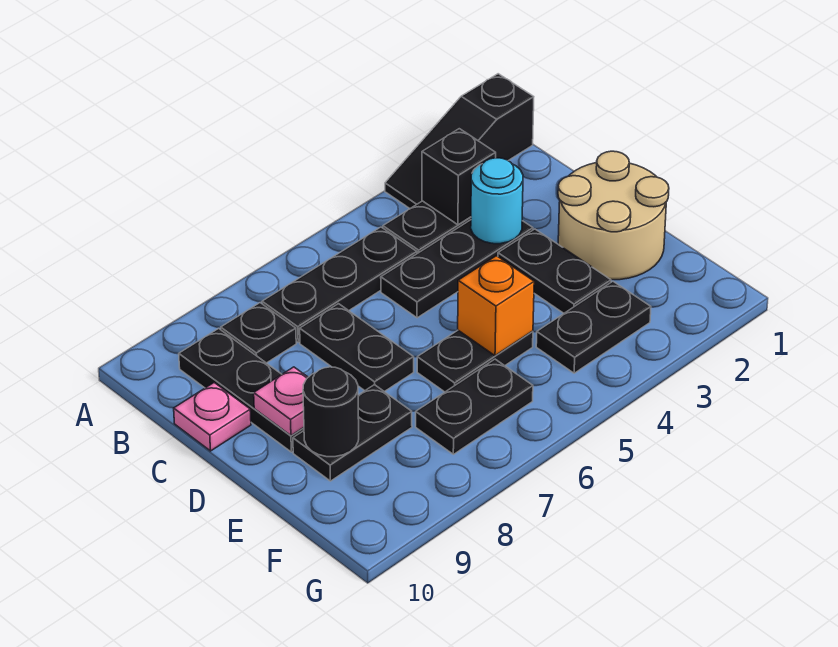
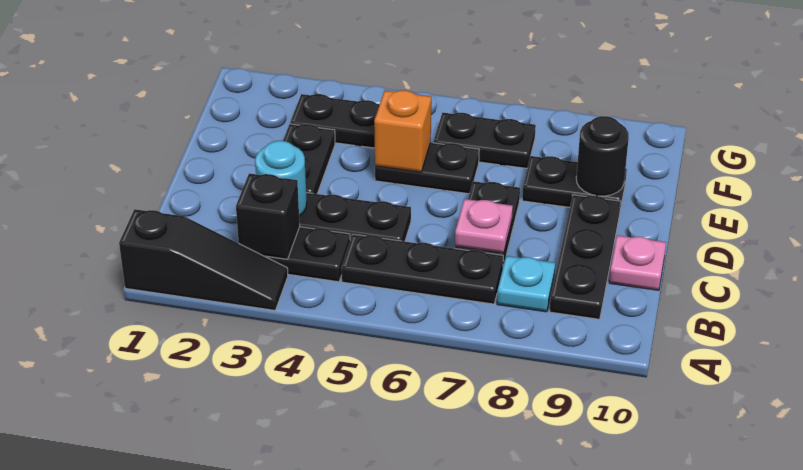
black plate B8 level 1 -> cyan plate B8 level 1
tan round brick D1:E2 level 1 -> none
pink plate D9 level 2 -> pink plate C7 level 2

